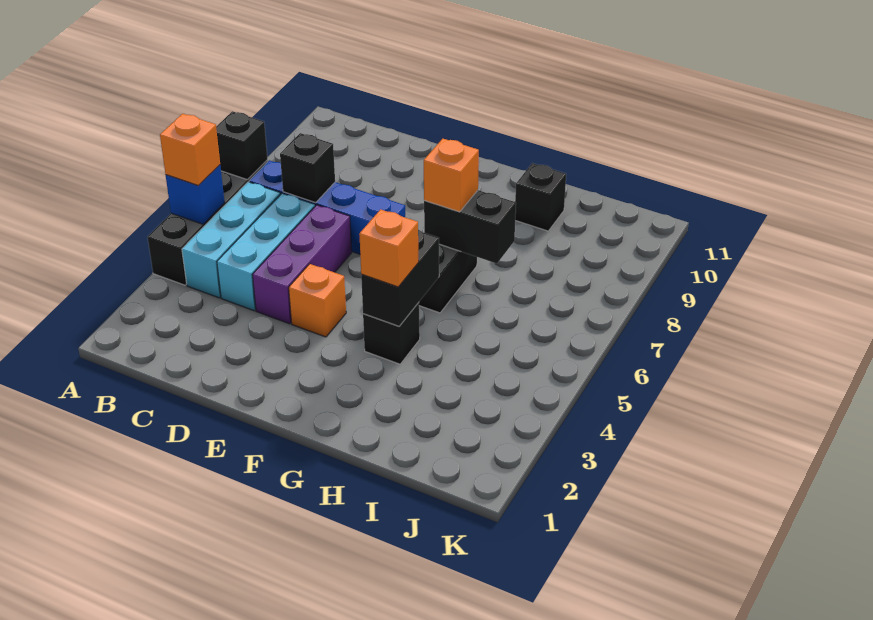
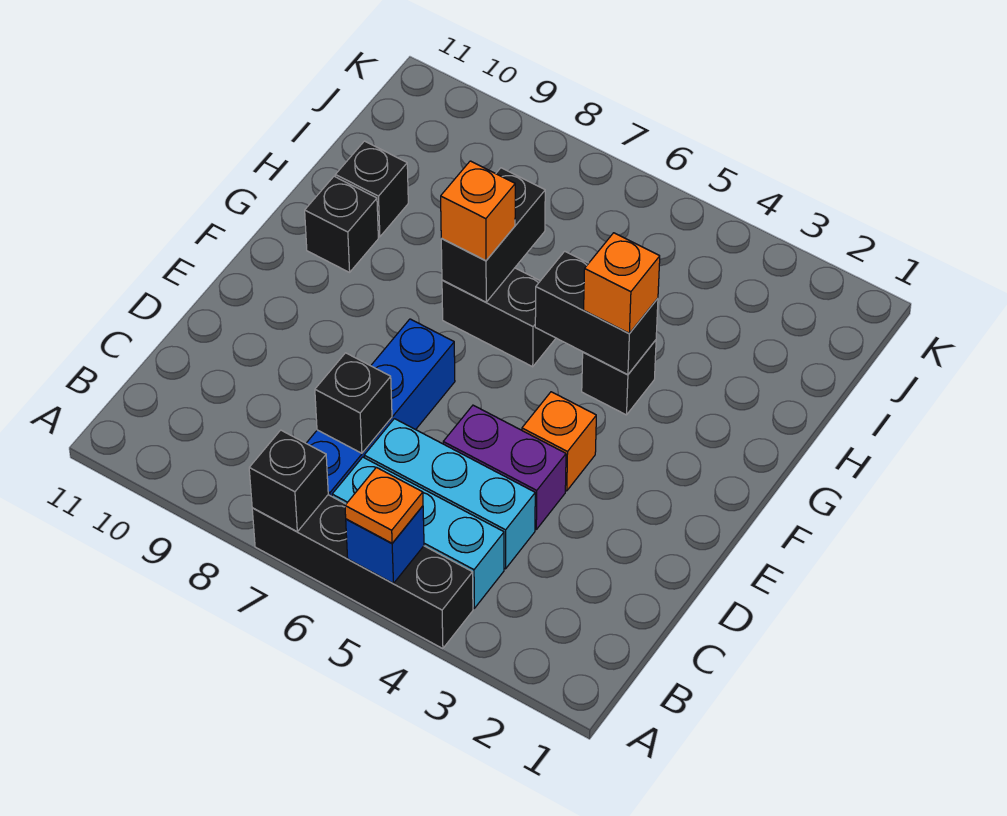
orange brick A5 level 3 -> orange plate A5 level 3
purple brick D4:D6 level 1 -> purple brick D4:D5 level 1
none -> black brick G10 level 1

